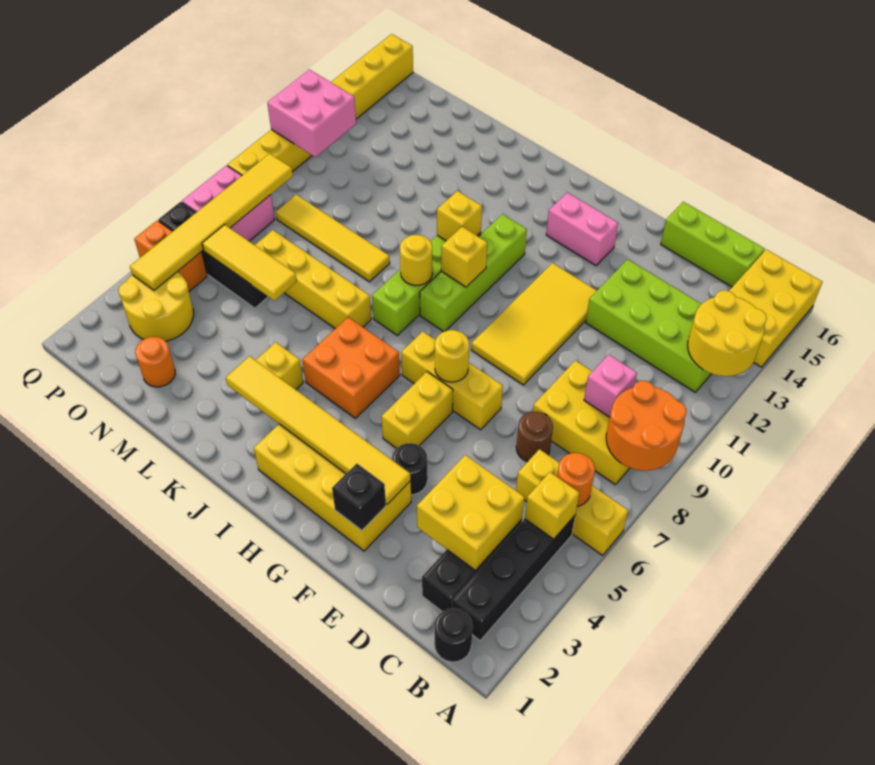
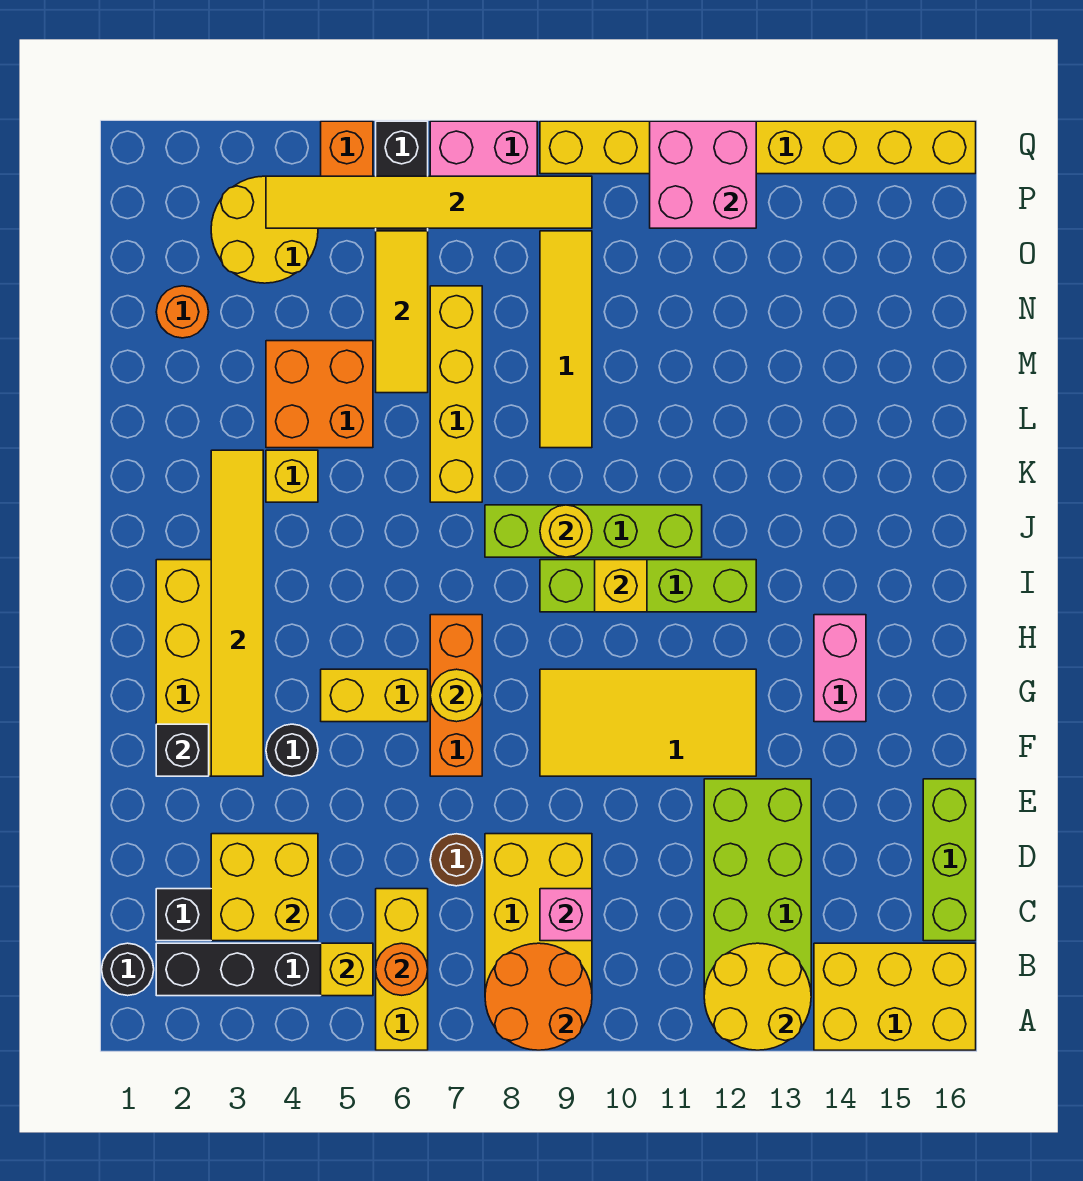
yellow brick F7:H7 level 1 -> orange brick F7:H7 level 1
orange brick I5:J6 level 1 -> orange brick L4:M5 level 1
yellow brick J11 level 2 -> none

